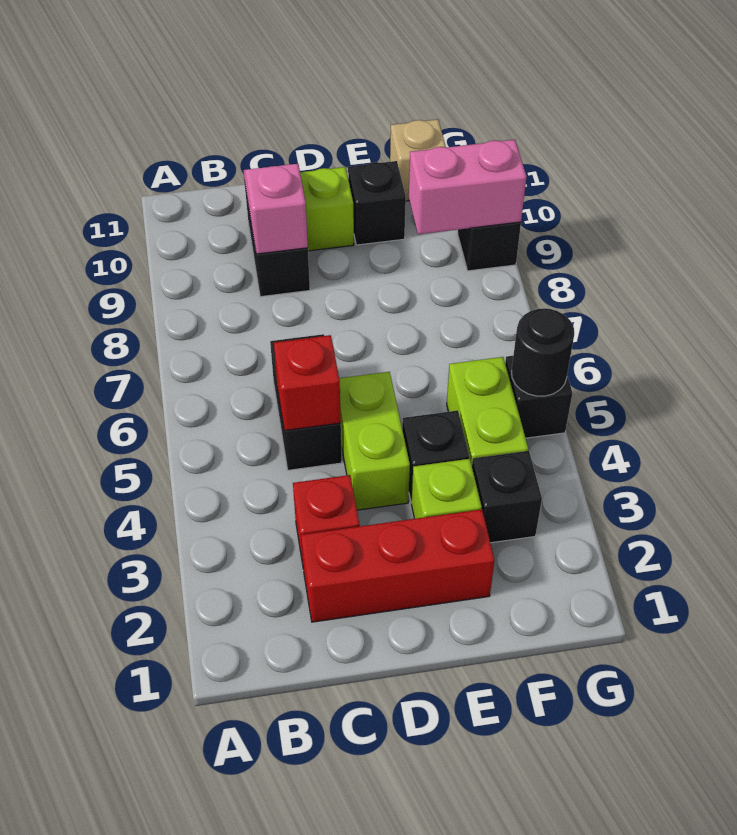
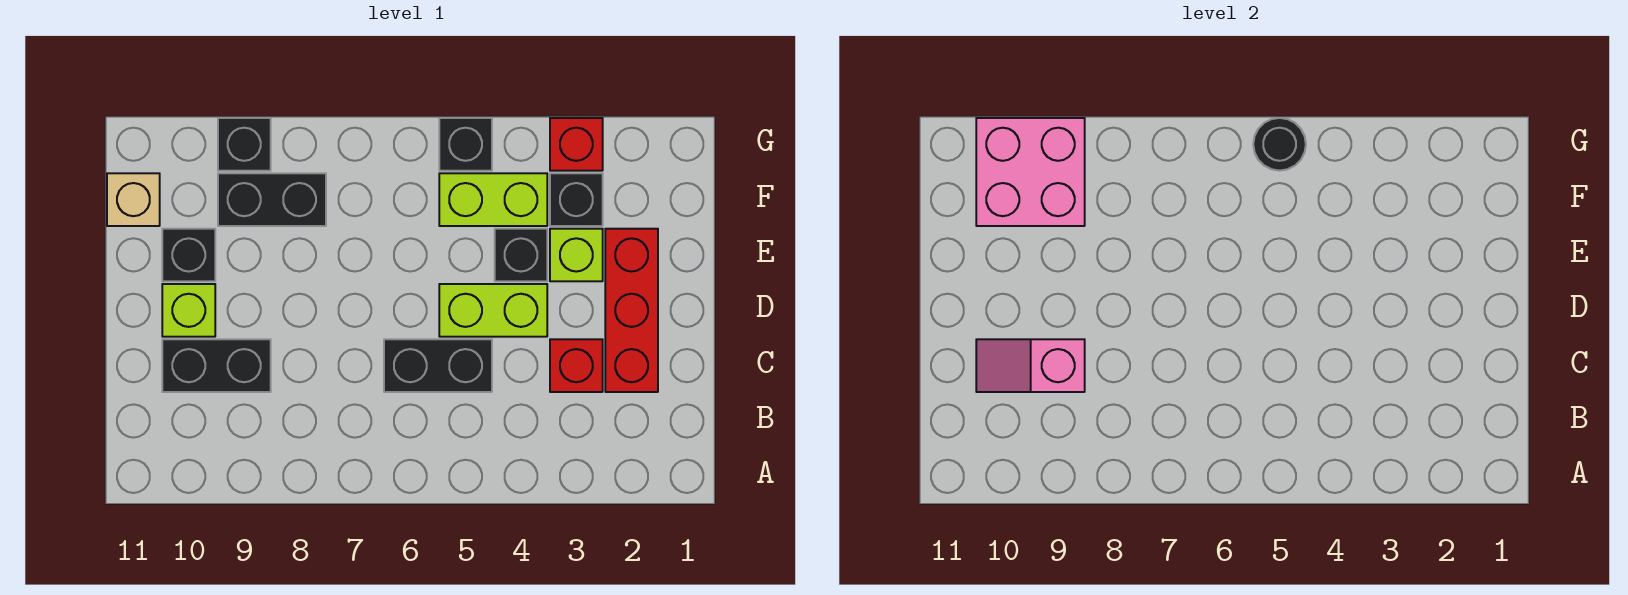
red brick C5 level 2 -> red brick G3 level 1
none -> black brick F8:F9 level 1
pink brick F9:G9 level 2 -> pink brick F9:G10 level 2

